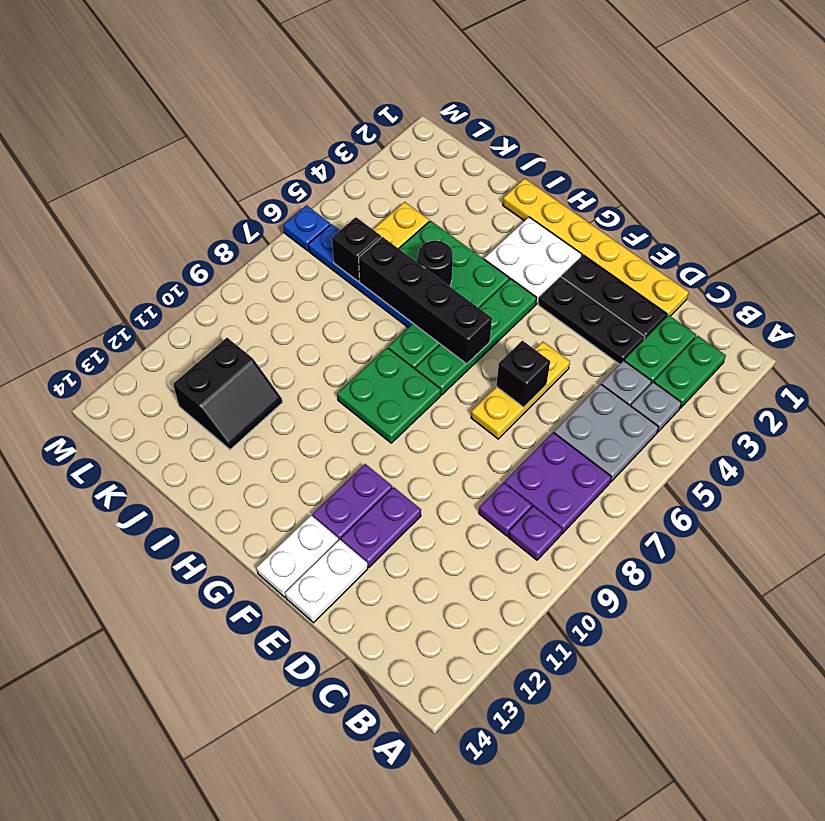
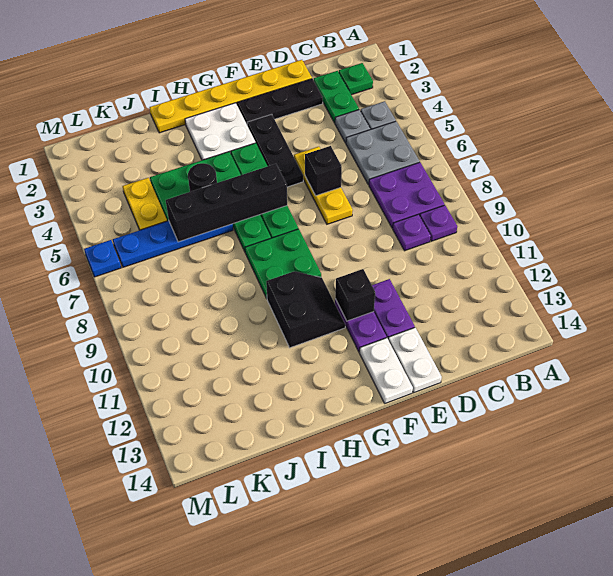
green plate B2:B3 level 1 -> green plate B2 level 1
black plate D3:F3 level 1 -> black plate F3:F5 level 1
black slope J11:K12 level 1 top K -> black slope G10:H11 level 1 top H
black brick K6 level 2 -> black brick F11 level 2

